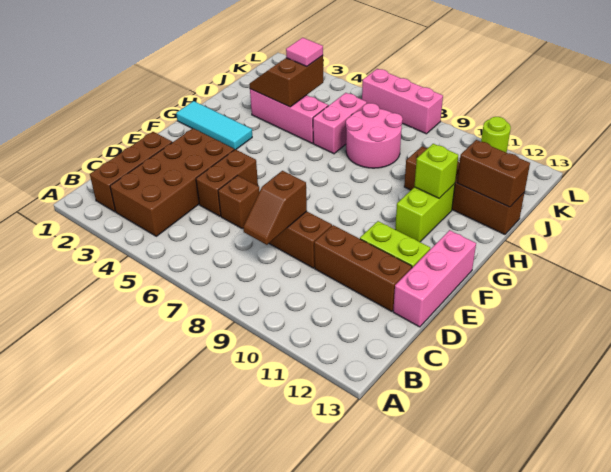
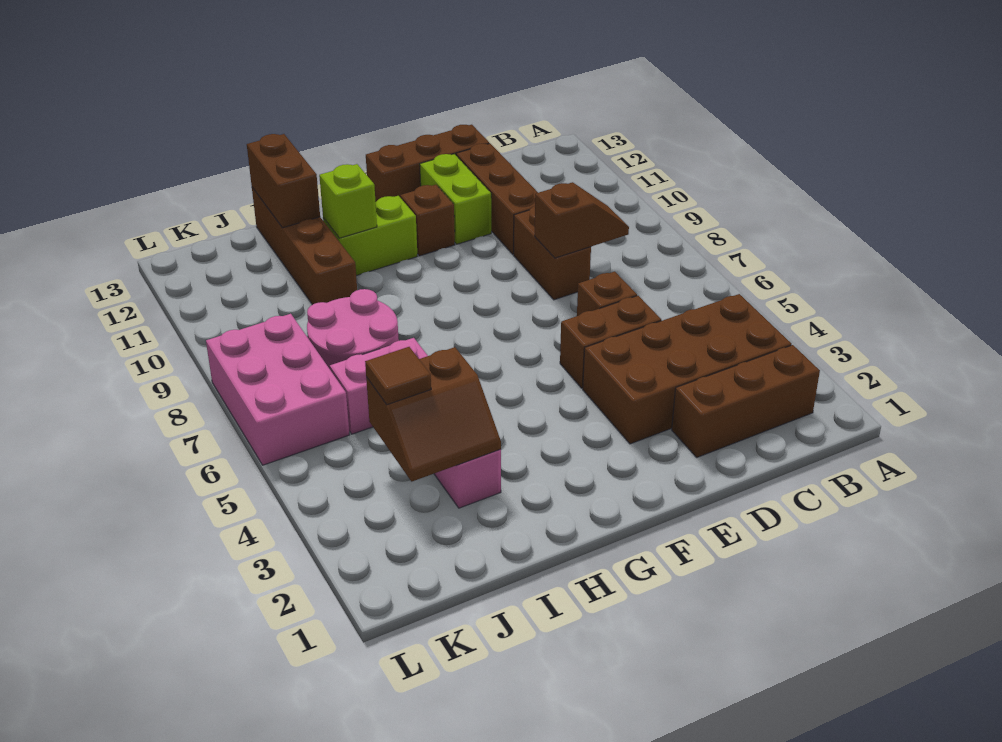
pink brick D13:F13 level 1 -> brown brick D13:F13 level 1
none -> brown brick F11 level 1
cyan tile G1:G3 level 1 -> none
pink tile J4 level 3 -> brown tile J4 level 3
pink brick L6:L8 level 1 -> pink brick K6:L8 level 1
lime round brick L11 level 1 -> none

